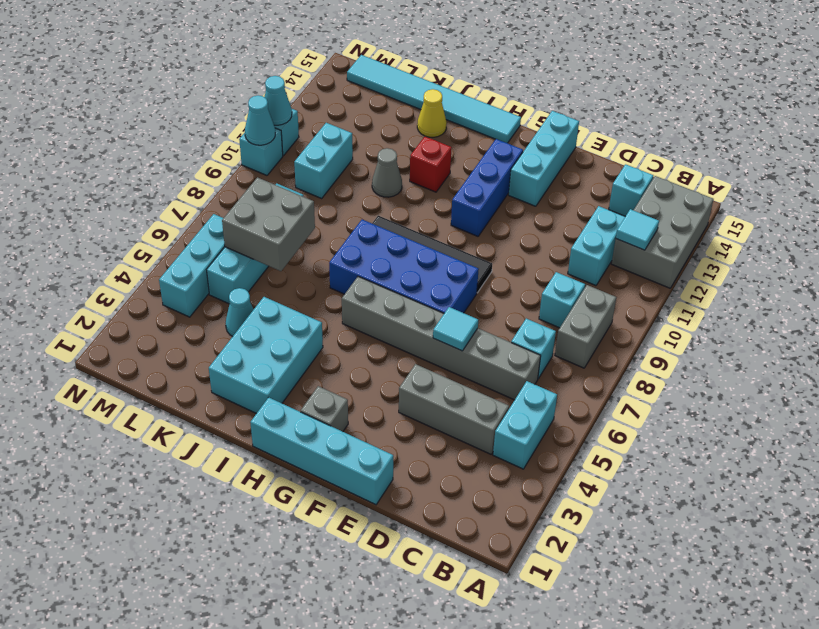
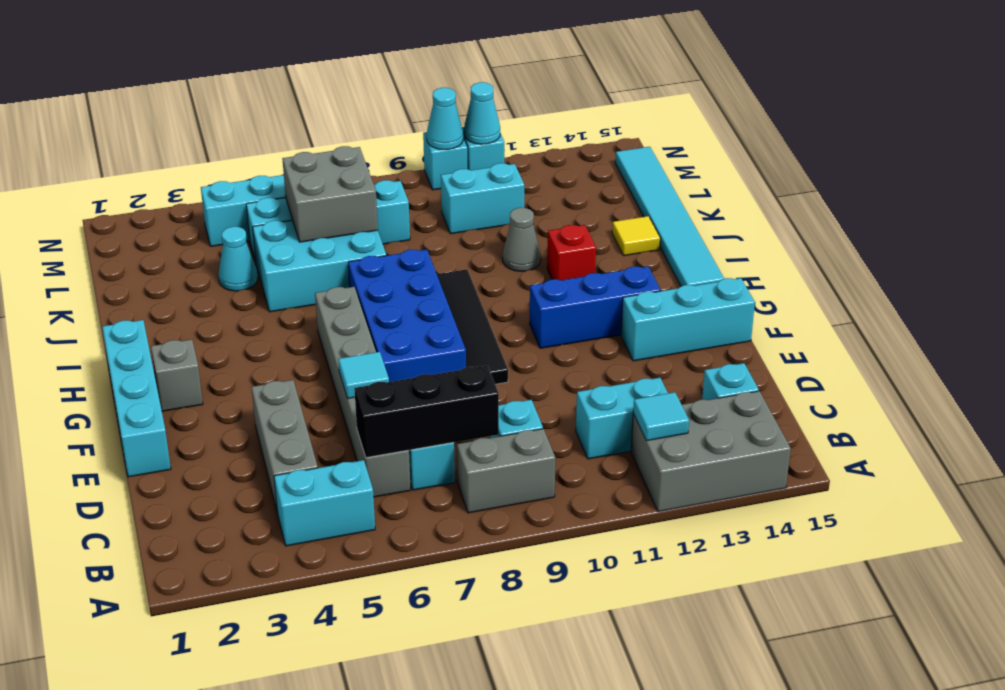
none -> black brick C6:C8 level 2
cyan brick I2:J4 level 1 -> cyan brick J5:K7 level 1
yellow cone J14 level 1 -> yellow tile J14 level 1

